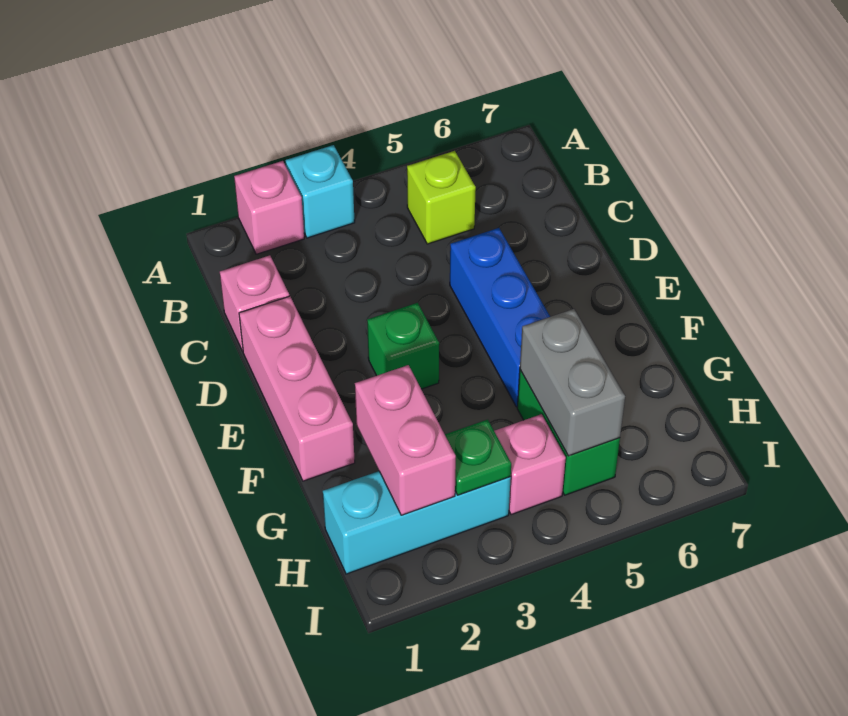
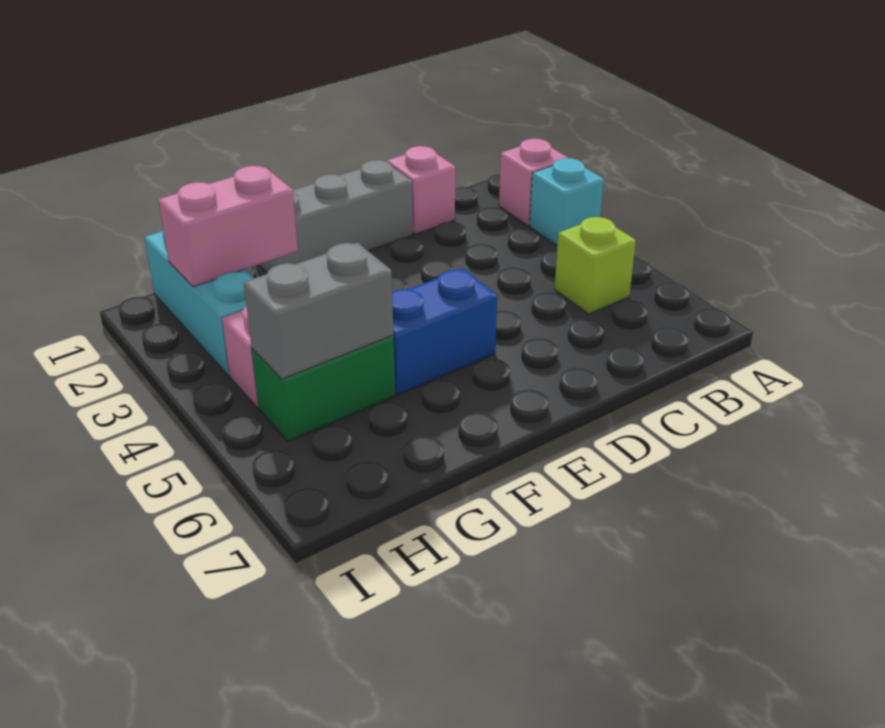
pink brick D1:F1 level 1 -> grey brick D1:F1 level 1
blue brick D5:F5 level 1 -> blue brick E5:F5 level 1
green brick E3 level 1 -> none
green plate H3 level 2 -> none

